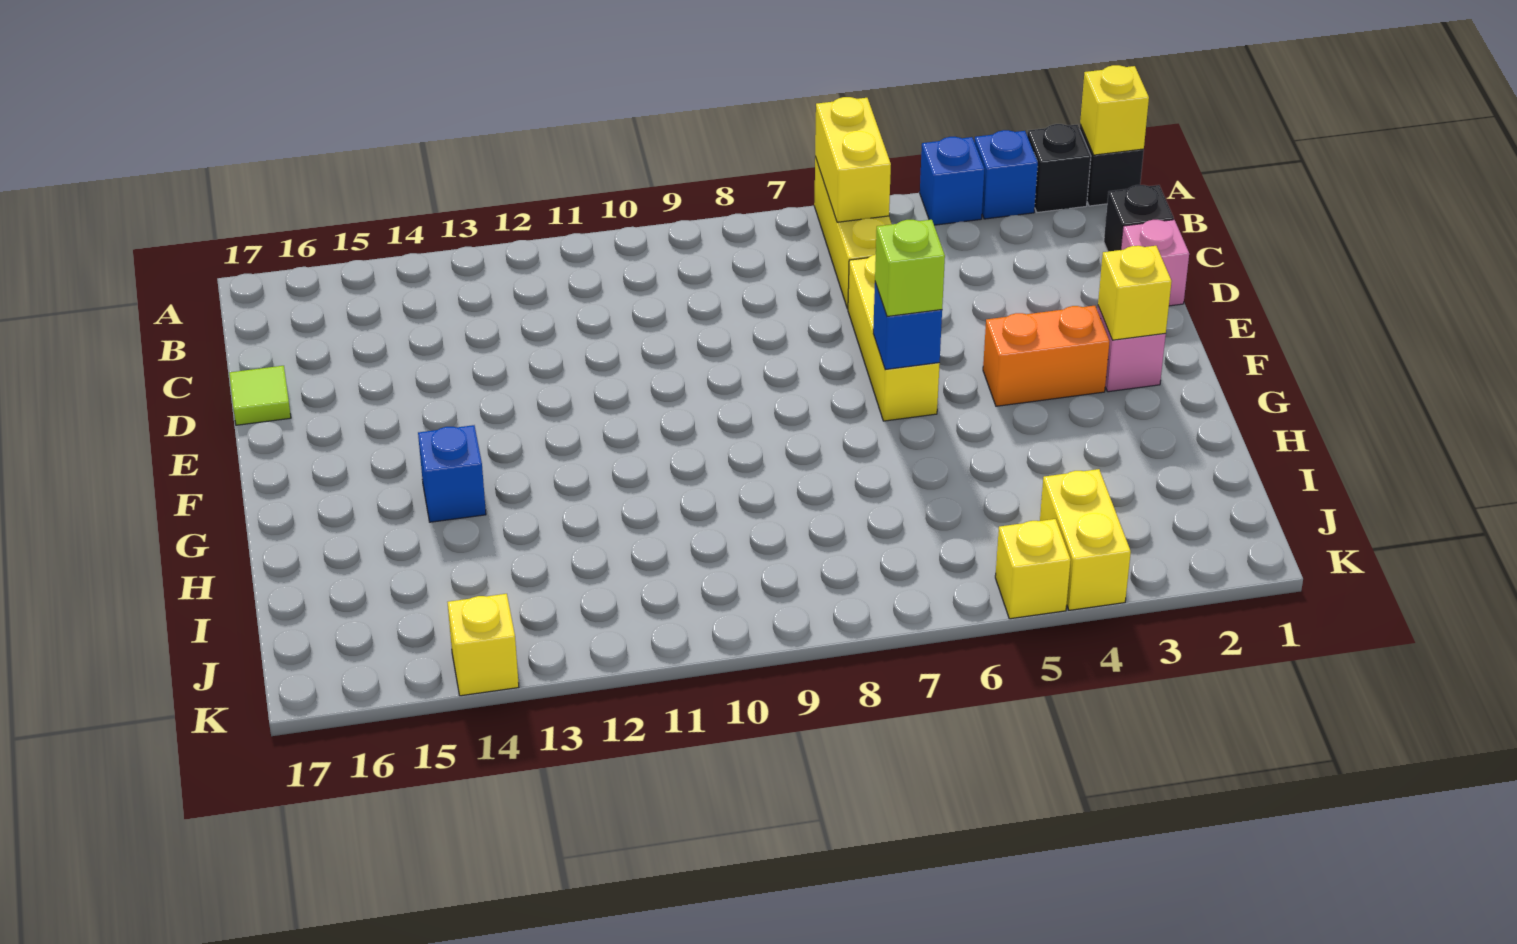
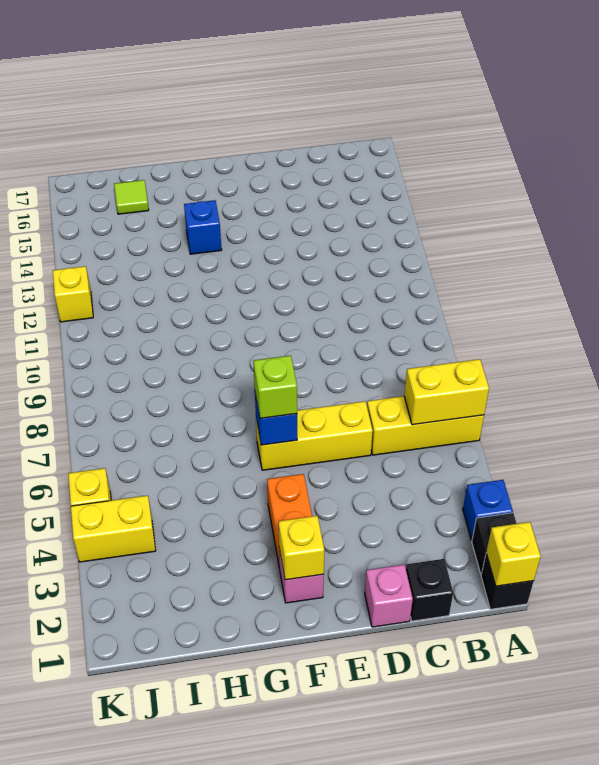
blue brick A4 level 1 -> none
lime tile D17 level 1 -> lime tile I16 level 1
yellow brick K14 level 1 -> yellow brick K12 level 1

